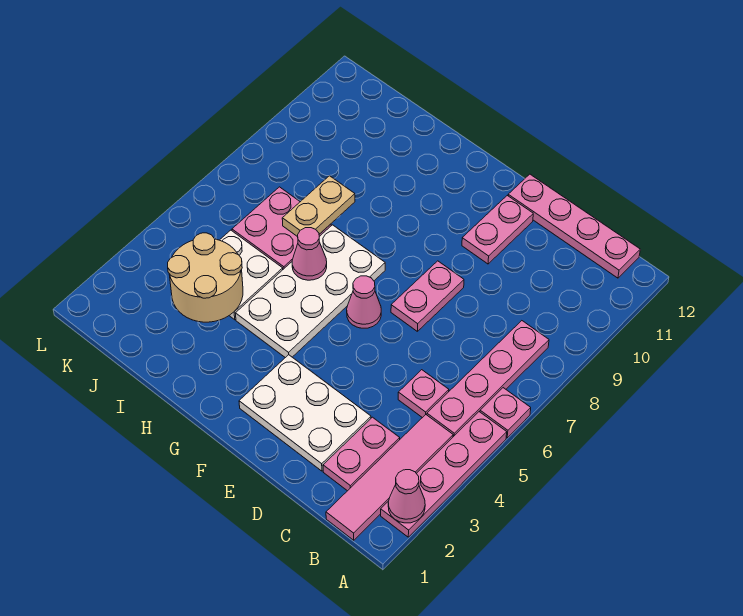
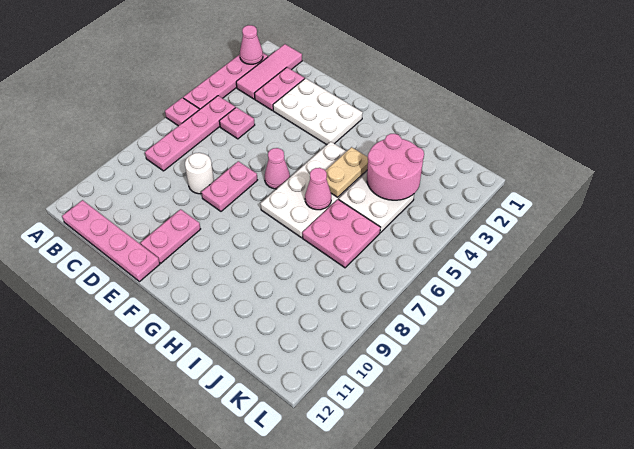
pink tile B1:B4 level 1 -> pink tile B1:B3 level 1
none -> white round brick D8 level 1
tan round brick I3:J4 level 2 -> pink round brick I3:J4 level 2
tan plate I7:I8 level 2 -> tan plate H4:H5 level 2

